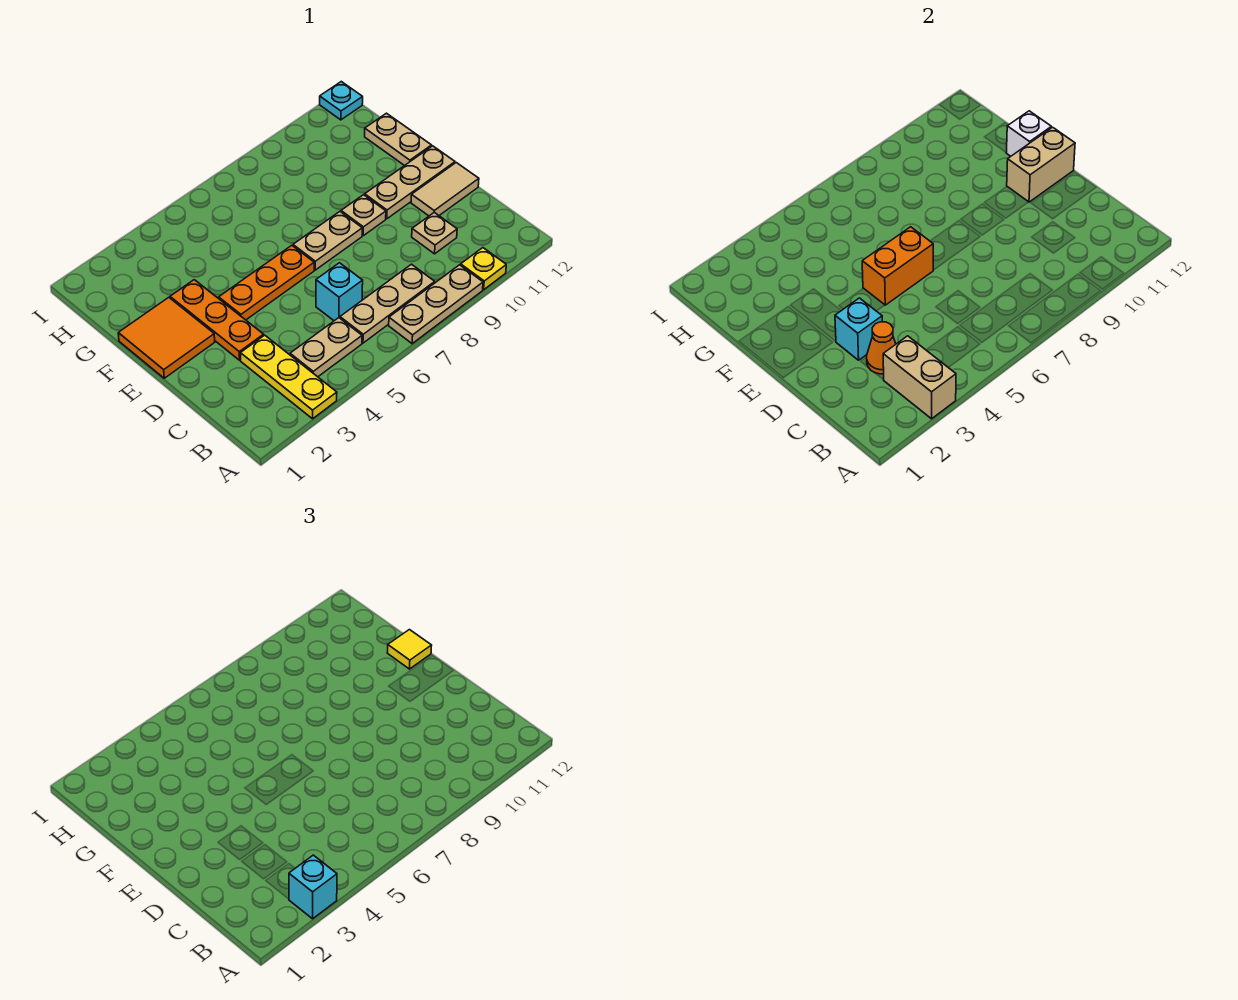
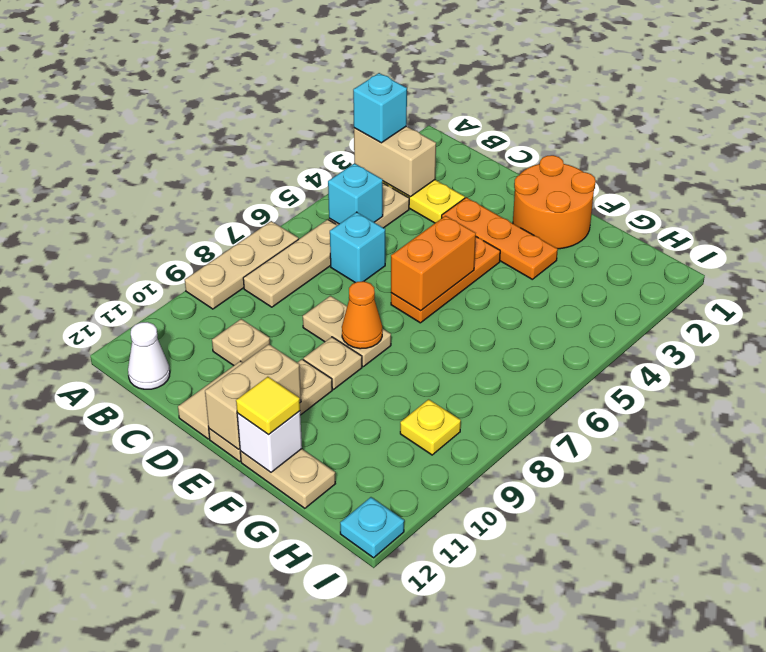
yellow plate A10 level 1 -> yellow plate H9 level 1
none -> white cone B12 level 1
orange cone C3 level 2 -> orange cone E8 level 2
cyan brick D3 level 2 -> cyan brick B5 level 2
orange tile E1:F2 level 1 -> orange round brick E1:F2 level 1
tan plate E7:E8 level 1 -> tan plate D8:E8 level 1

